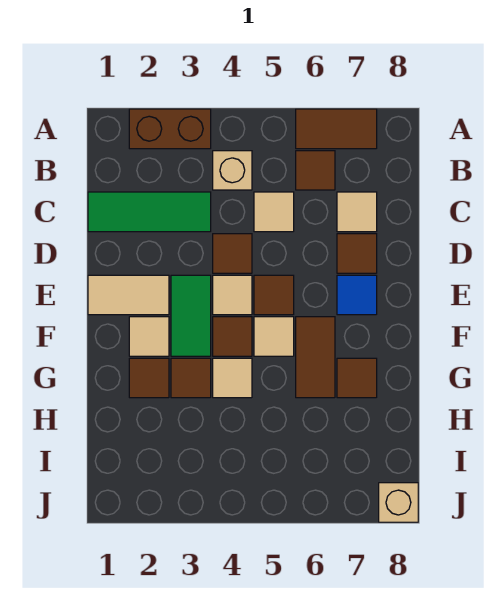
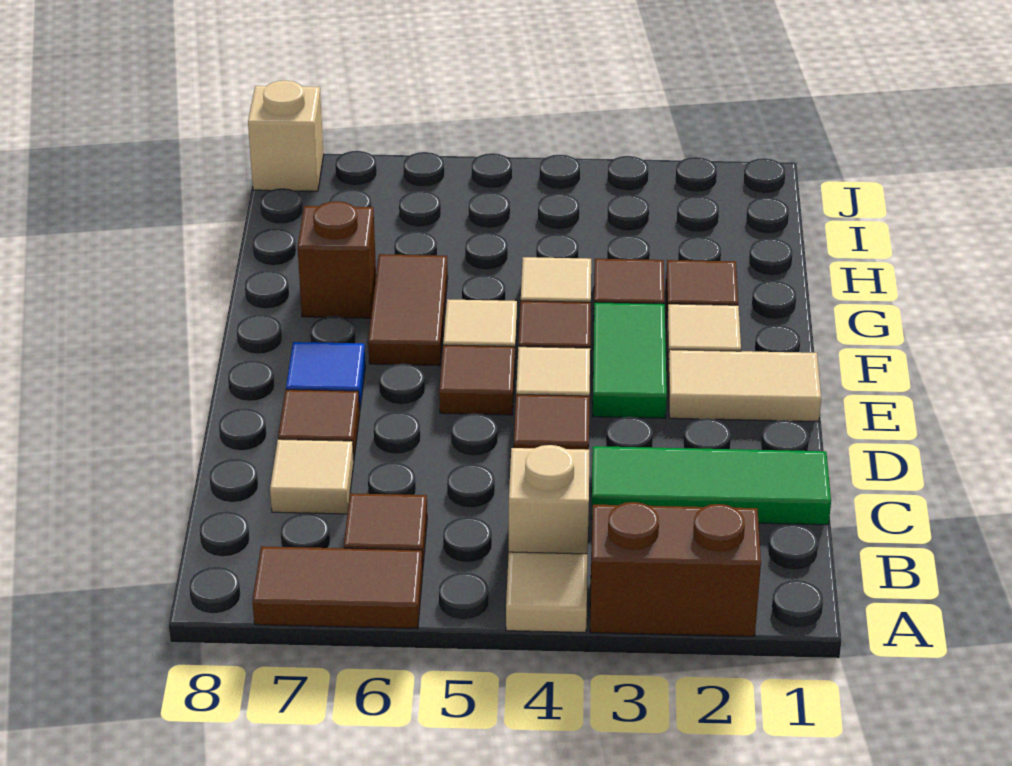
tan tile C5 level 1 -> tan tile A4 level 1
brown tile G7 level 1 -> brown brick G7 level 1

